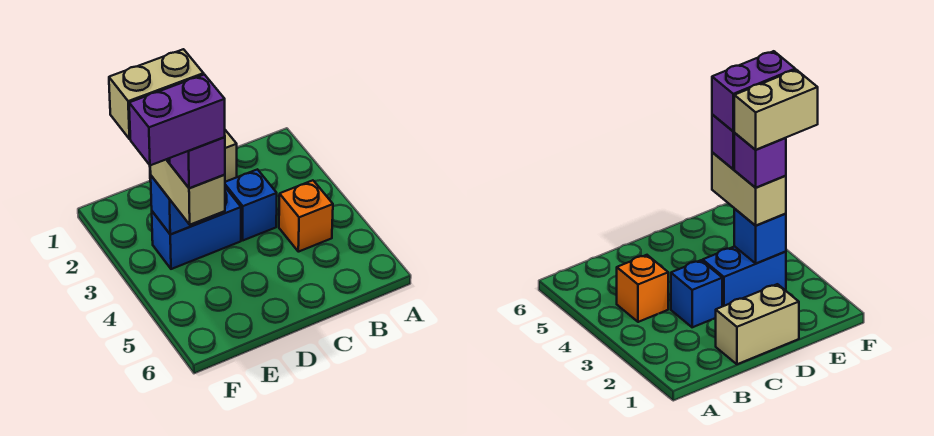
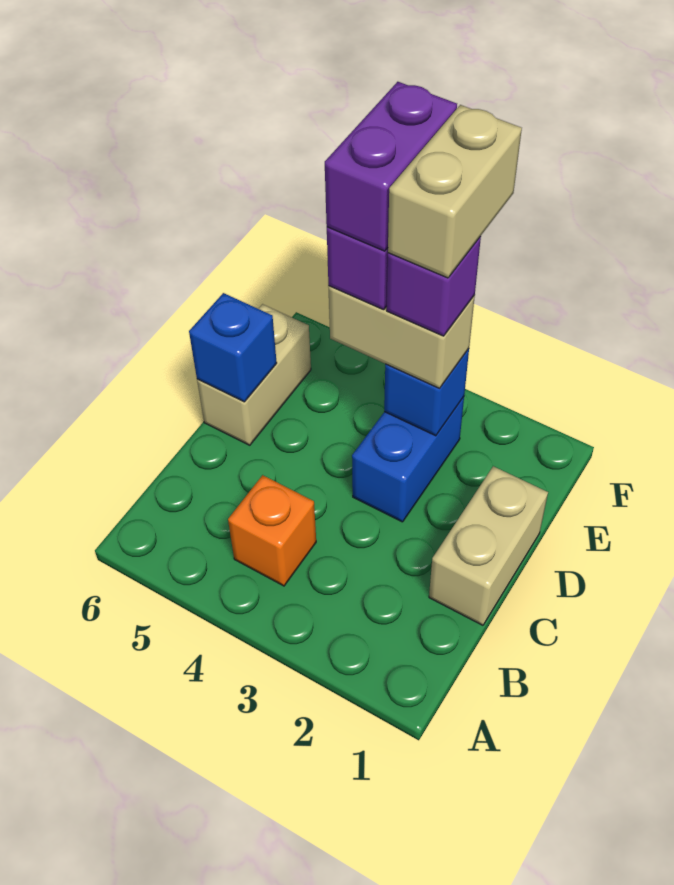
blue brick C3 level 1 -> blue brick D6 level 2
none -> tan brick D6:E6 level 1

